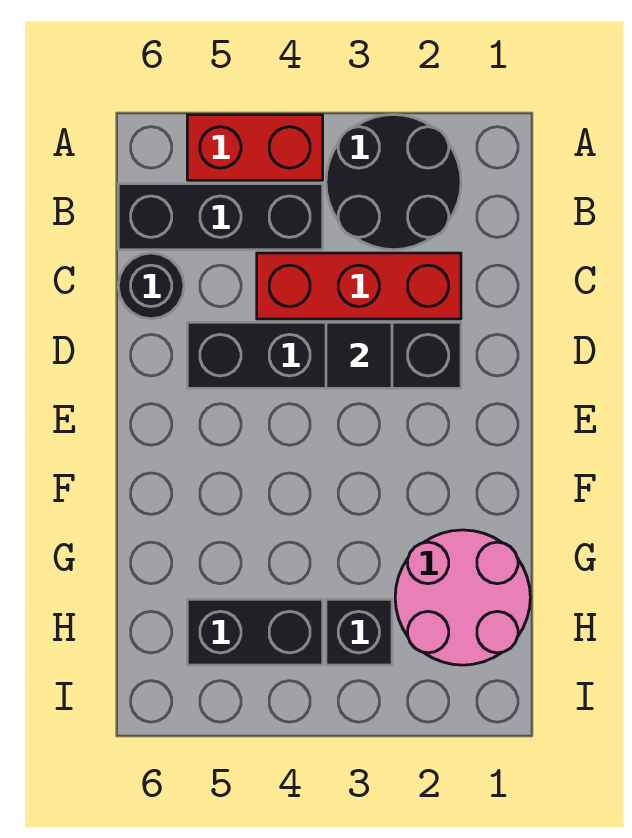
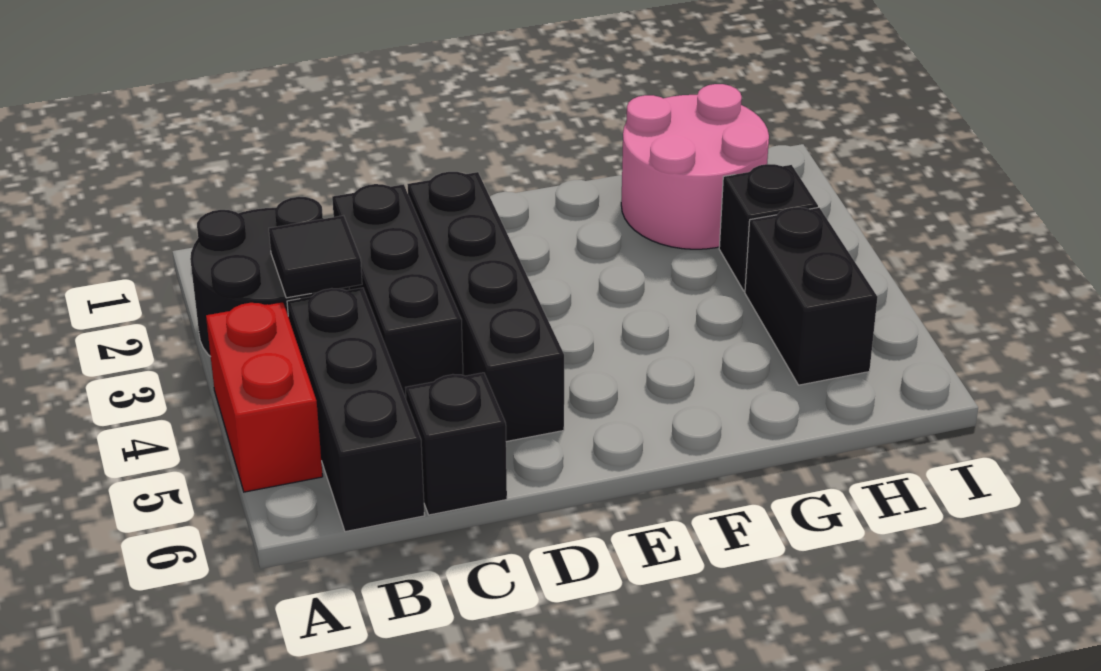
red brick C2:C4 level 1 -> black brick C2:C4 level 1
black round brick C6 level 1 -> black brick C6 level 1
black tile D3 level 2 -> black tile B3 level 2

